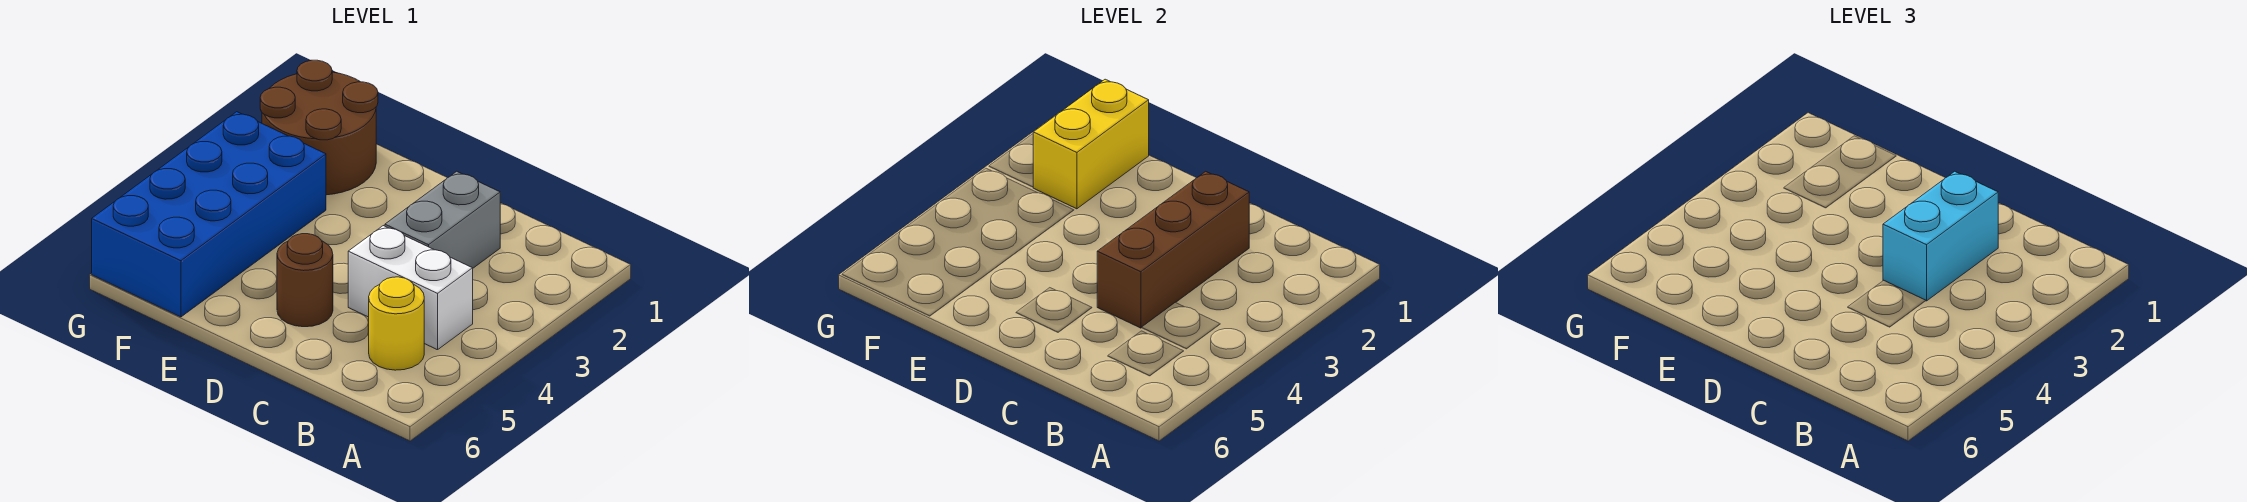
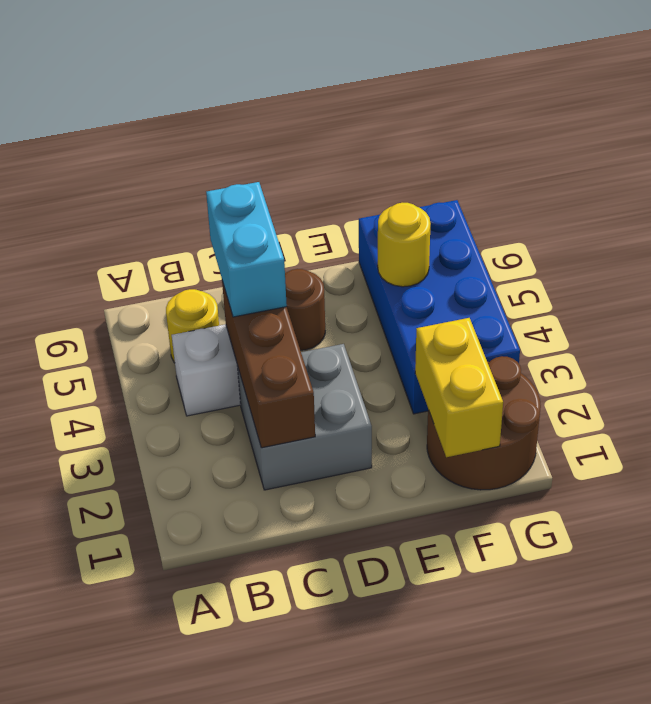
grey brick C2:C3 level 1 -> grey brick C2:D3 level 1
cyan brick C2:C3 level 3 -> cyan brick C4:C5 level 3
none -> yellow round brick F5 level 2

